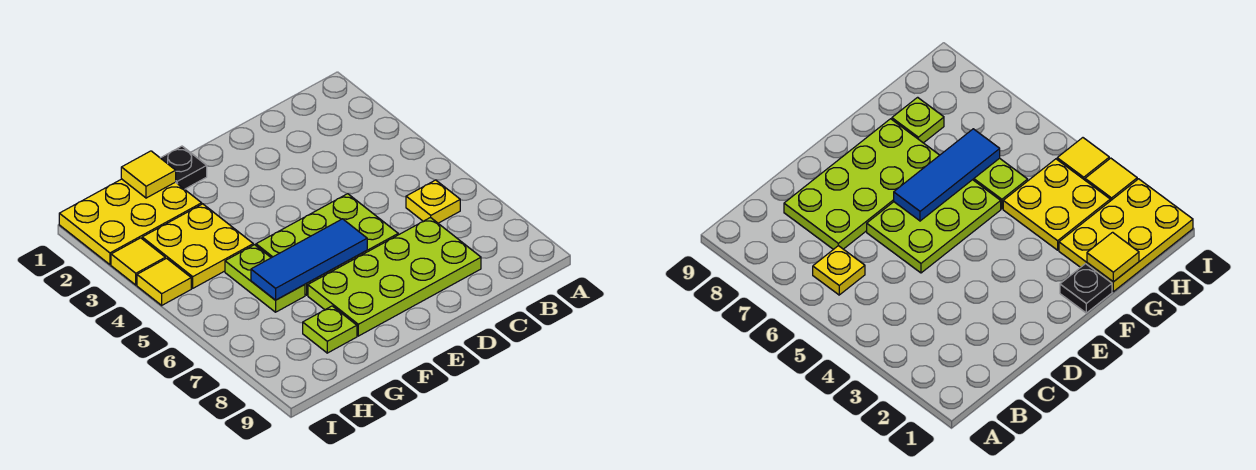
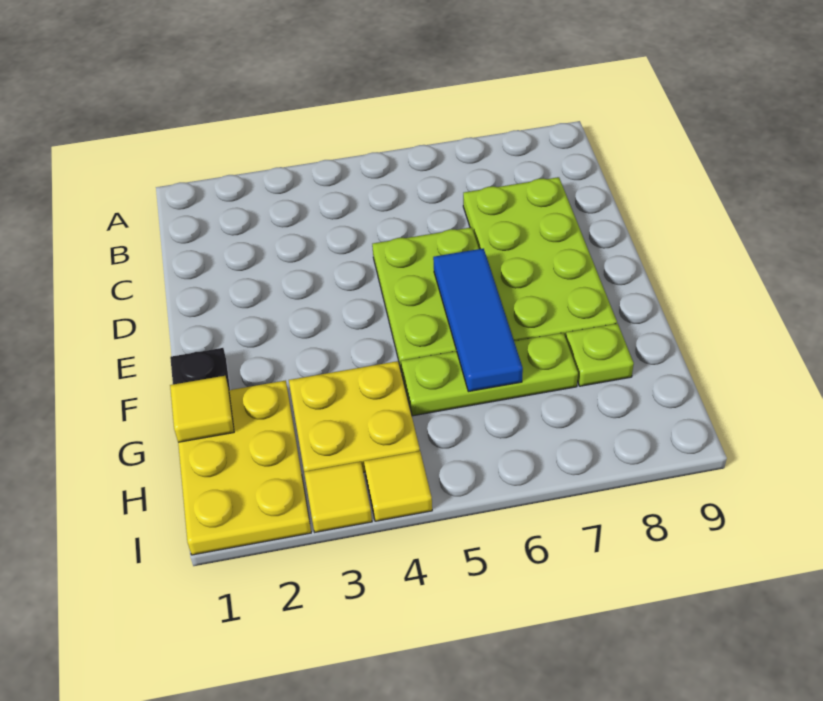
yellow plate B6 level 1 -> none
lime plate G5:G6 level 1 -> lime plate G5:G7 level 1

